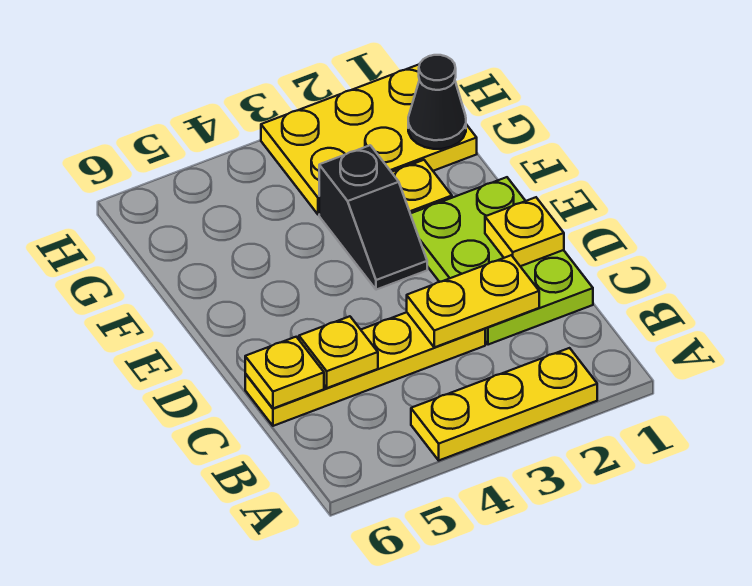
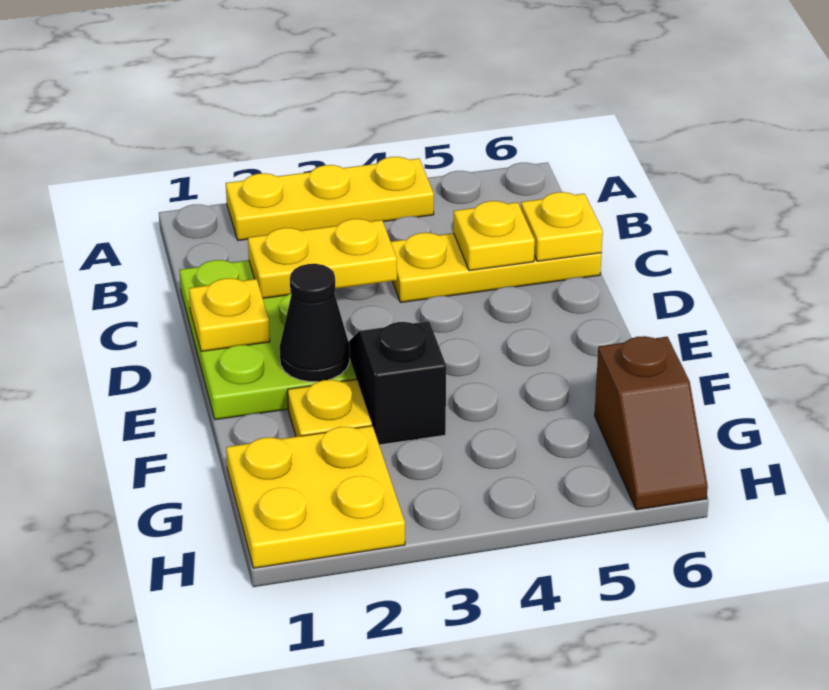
yellow plate C3:C6 level 1 -> yellow plate C4:C6 level 1
yellow plate G1:H3 level 1 -> yellow plate G1:H2 level 1
black cone G1 level 2 -> black cone E2 level 2
none -> brown slope G6:H6 level 1 top G

